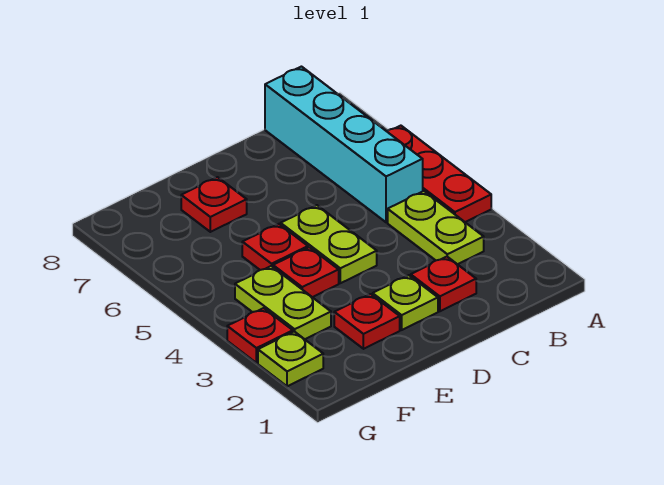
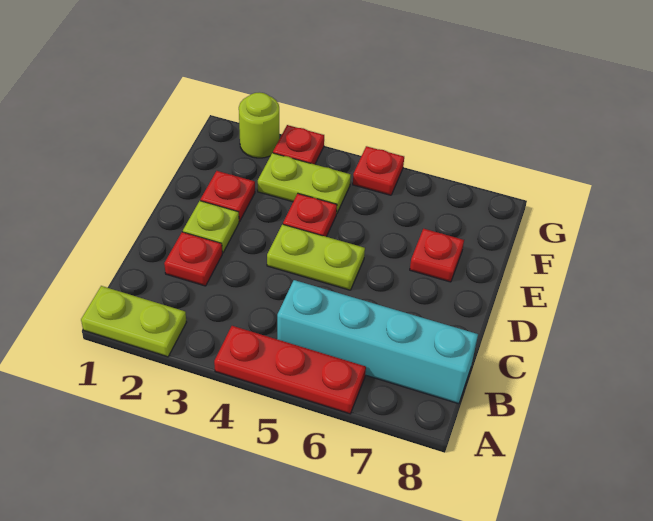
lime plate B3:B4 level 1 -> lime plate A1:A2 level 1
red plate E5 level 1 -> red plate G5 level 1
lime plate G2 level 1 -> lime round brick G2 level 1

